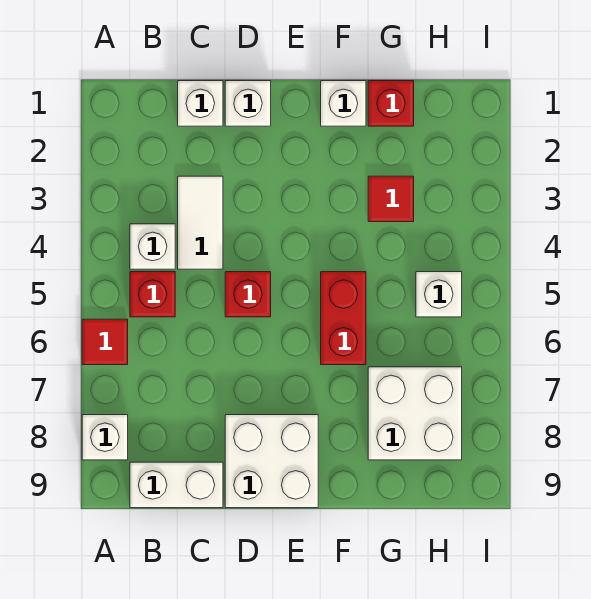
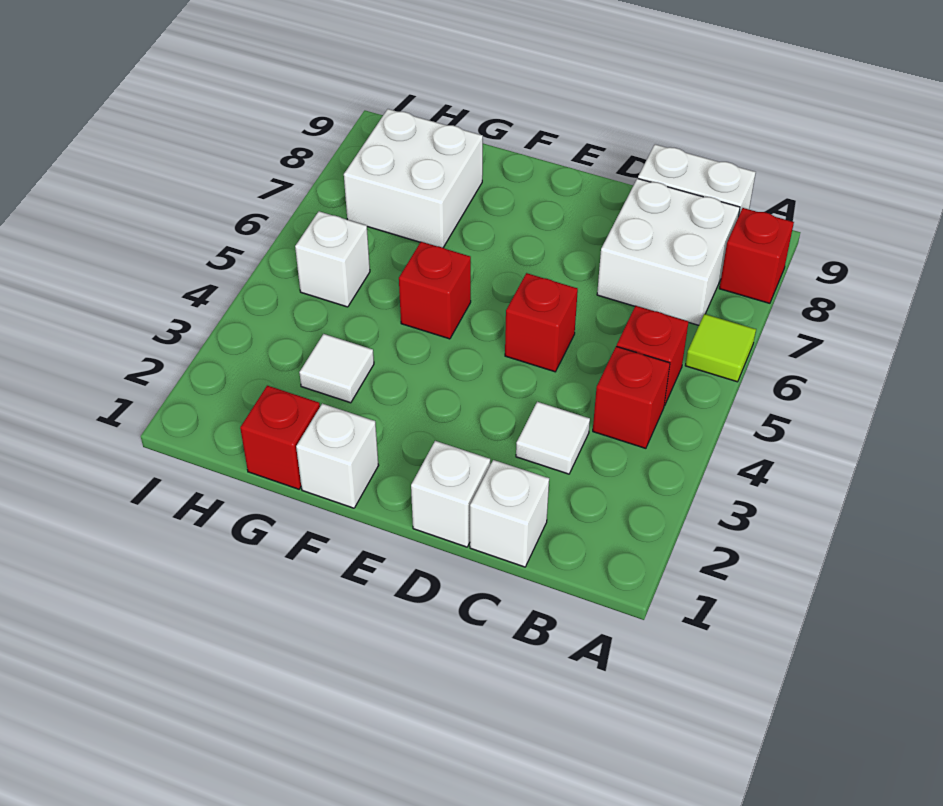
red tile A6 level 1 -> lime tile A6 level 1
white brick A8 level 1 -> red brick A8 level 1
white brick B4 level 1 -> red brick B4 level 1
white tile C3:C4 level 1 -> white tile C3 level 1
white brick D8:E9 level 1 -> white brick B7:C8 level 1
red brick F5:F6 level 1 -> red brick F5 level 1
red tile G3 level 1 -> white tile G3 level 1

